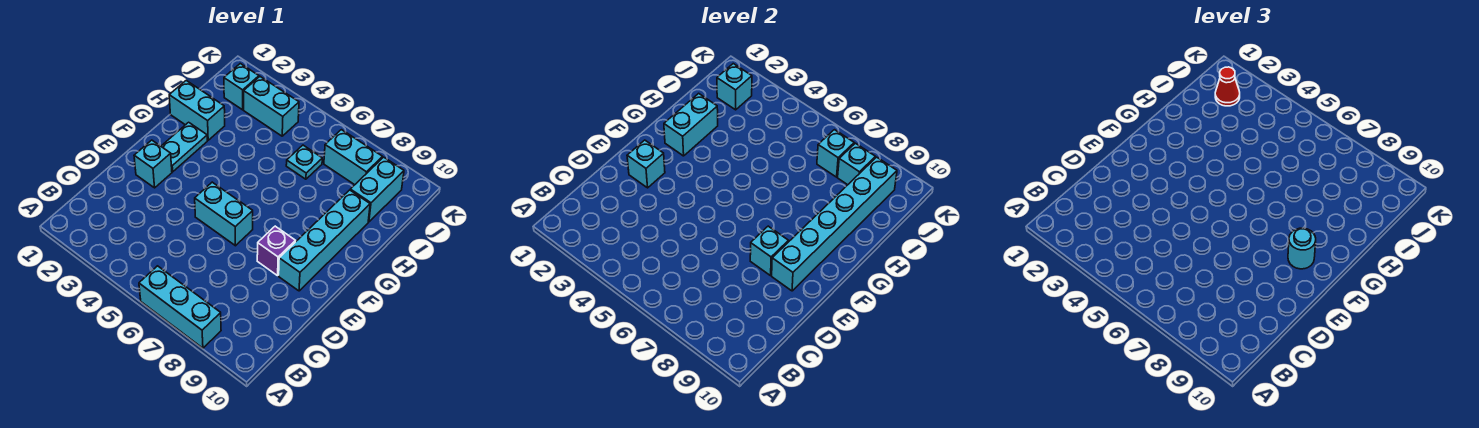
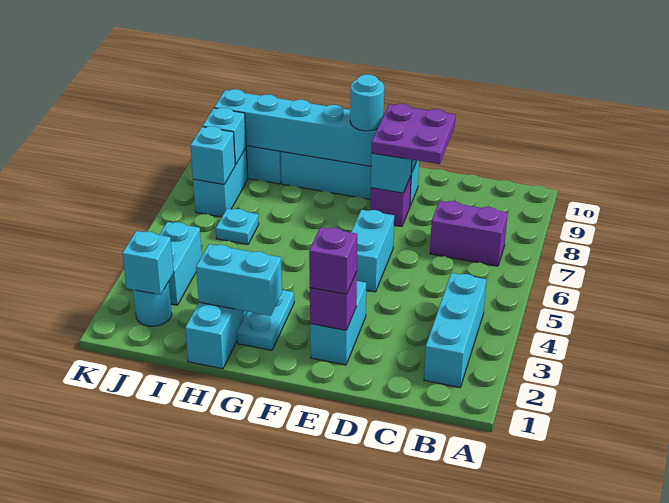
cyan brick A6:A8 level 1 -> cyan brick B2:B4 level 1
none -> purple brick B7:C7 level 1
none -> purple plate D8:E9 level 3
cyan brick E2 level 1 -> cyan brick E2:E3 level 1
cyan brick E2 level 2 -> purple brick E2 level 2
none -> purple brick E2 level 3
cyan plate F2:G2 level 1 -> cyan plate G2:G3 level 1
cyan brick J2 level 1 -> cyan round brick J2 level 1
red cone J2 level 3 -> none

